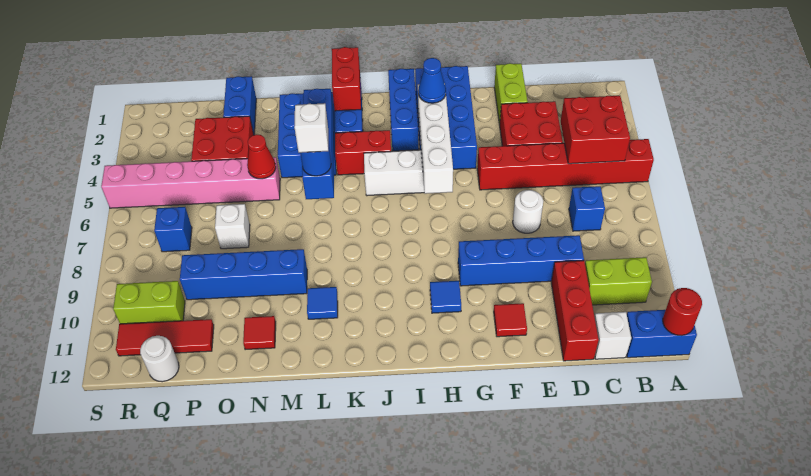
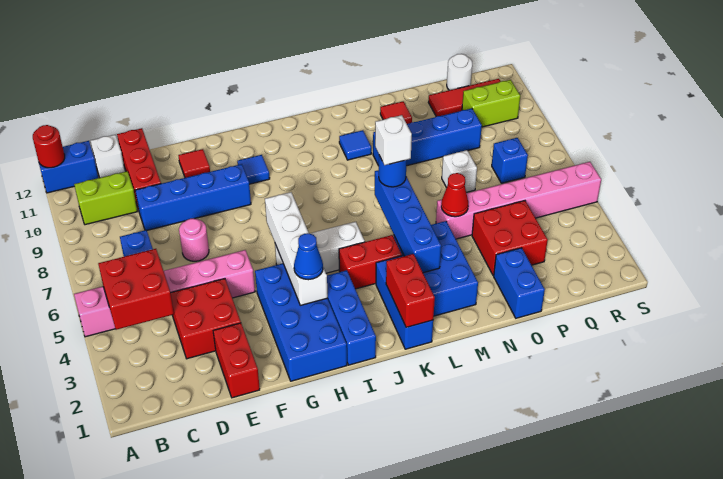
red brick A5:F5 level 1 -> pink brick A5:F5 level 1
lime brick E1:E2 level 1 -> red brick E1:E2 level 1
white round brick E7 level 1 -> pink round brick E7 level 1

